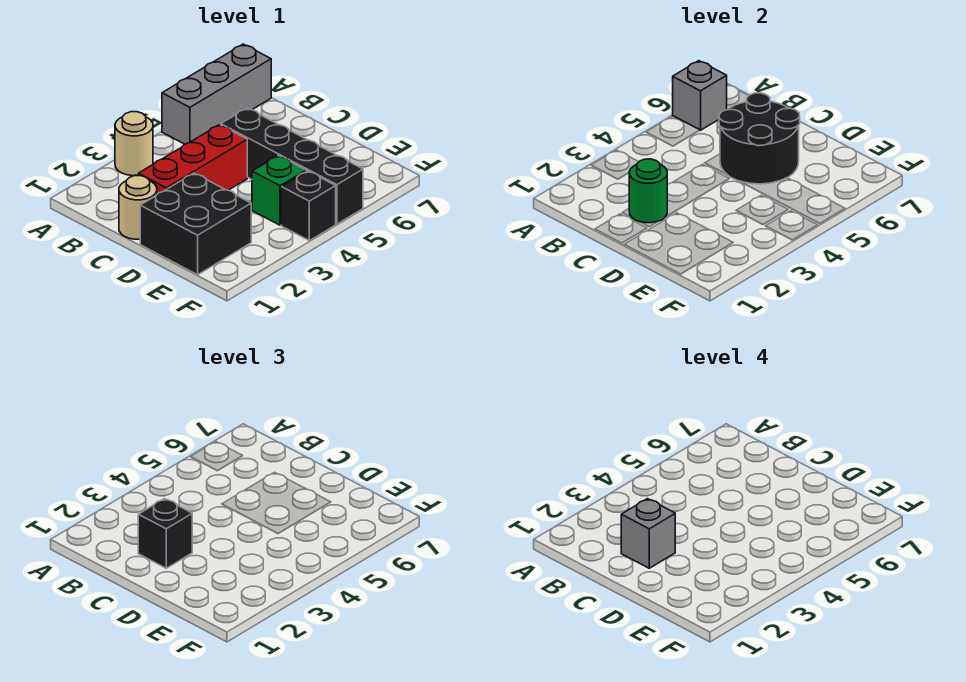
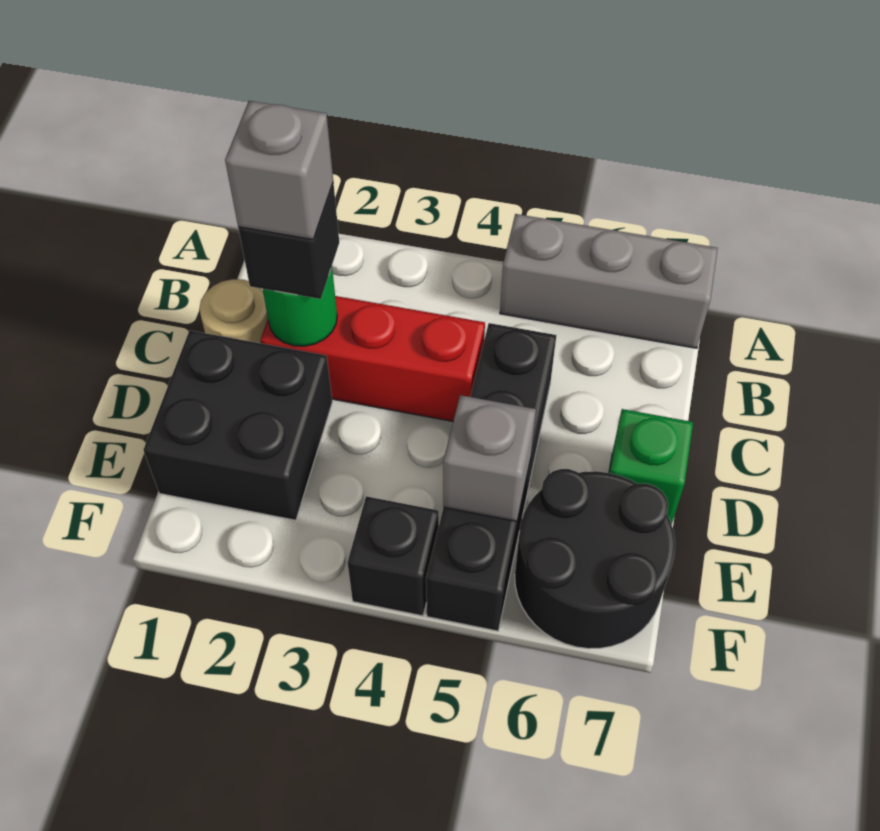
tan round brick A3 level 1 -> none
grey brick A6 level 2 -> grey brick E5 level 2
black round brick C5:D6 level 2 -> black round brick E6:F7 level 1
green brick E4 level 1 -> green brick D7 level 1

